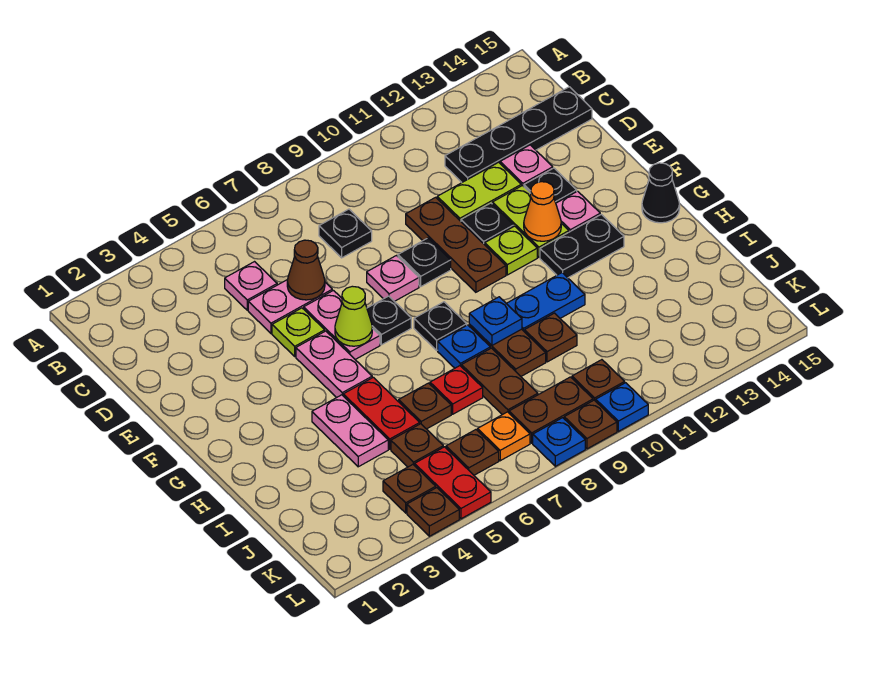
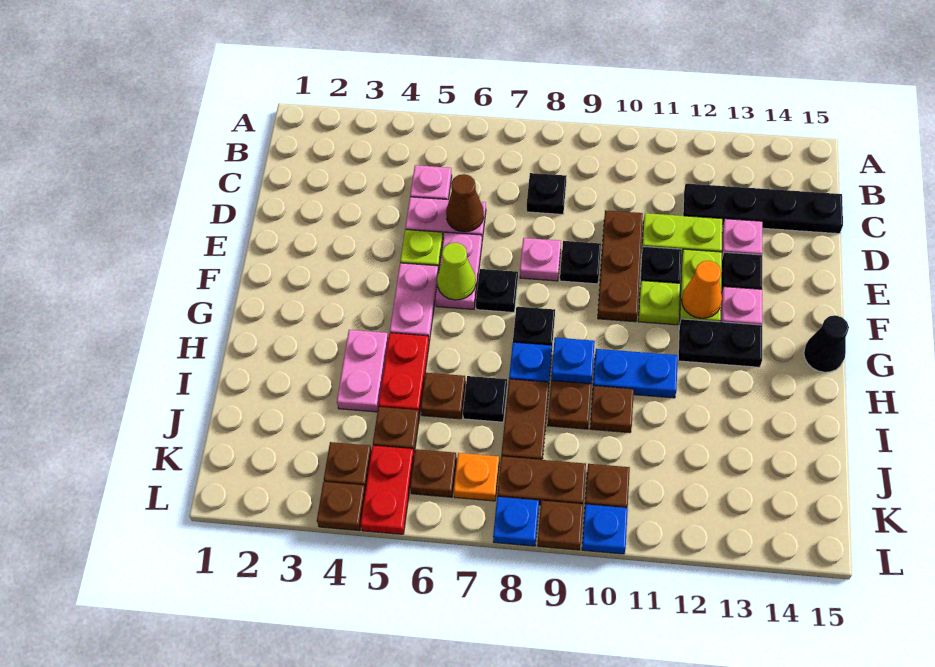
red plate I7 level 1 -> black plate I7 level 1

